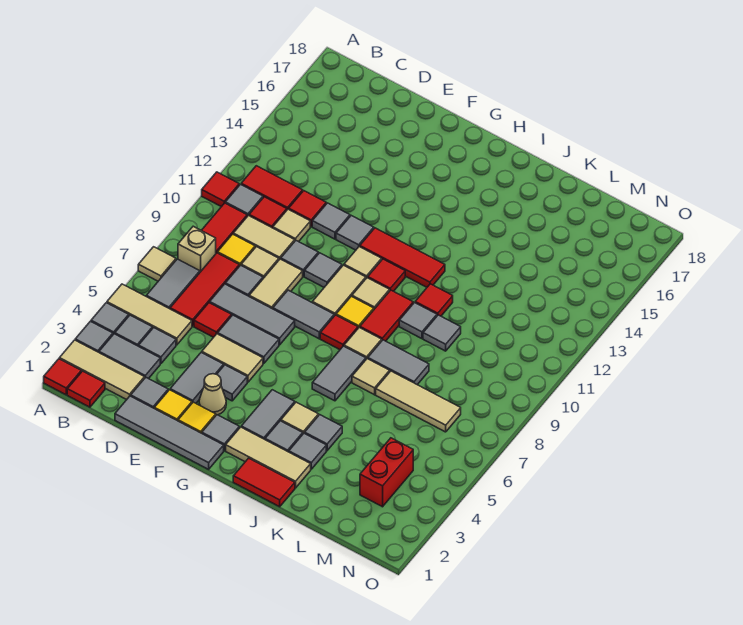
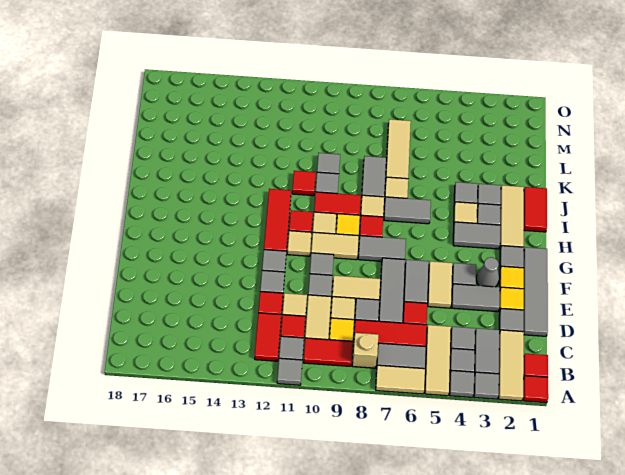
tan tile A7 level 1 -> tan tile A6:A7 level 1
red tile A11 level 1 -> grey tile A11 level 1
tan cone F3 level 1 -> grey cone F3 level 1
grey tile F8:G8 level 1 -> grey tile G7:G8 level 1
red brick M3:M4 level 1 -> none

